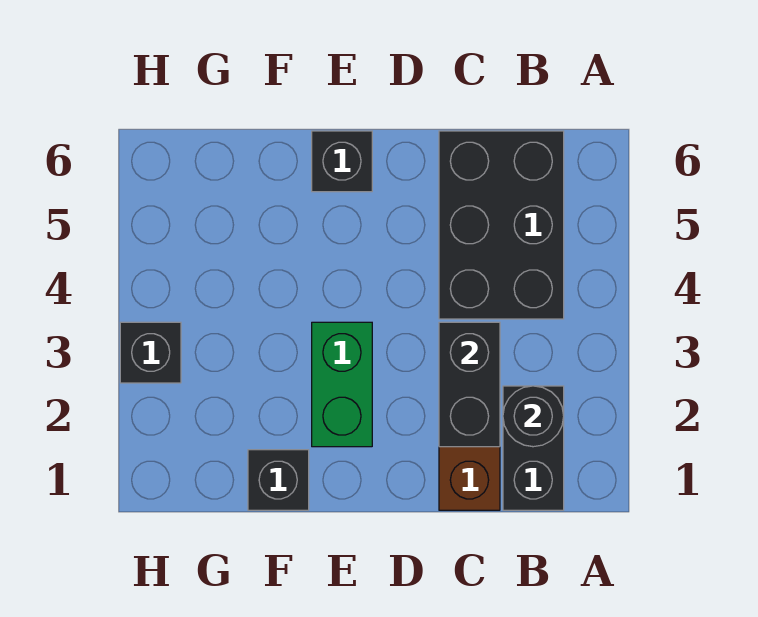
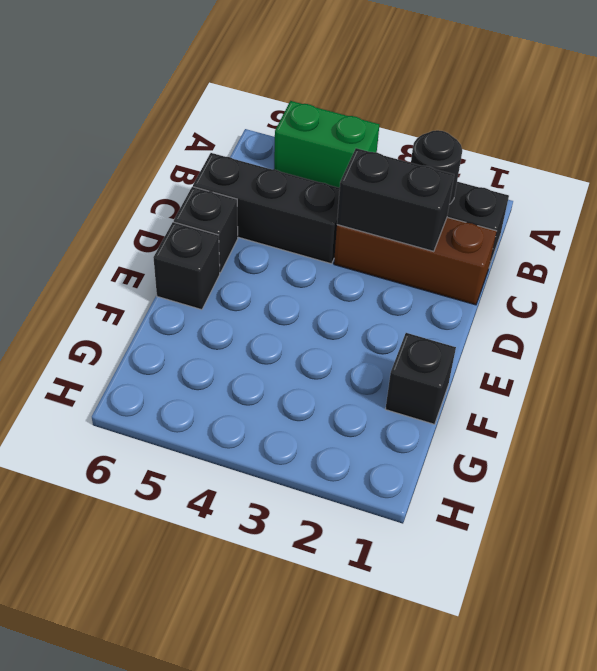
black brick B4:C6 level 1 -> black brick C4:C6 level 1
green brick E2:E3 level 1 -> green brick A4:A5 level 1
black brick H3 level 1 -> black brick D6 level 1

